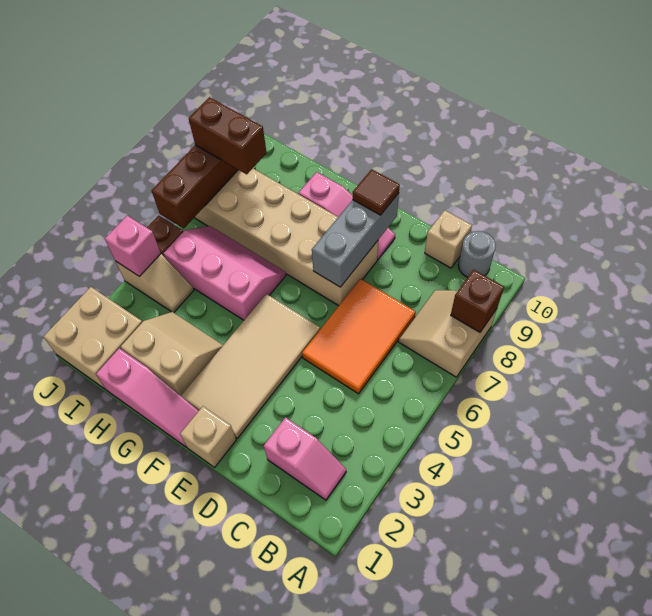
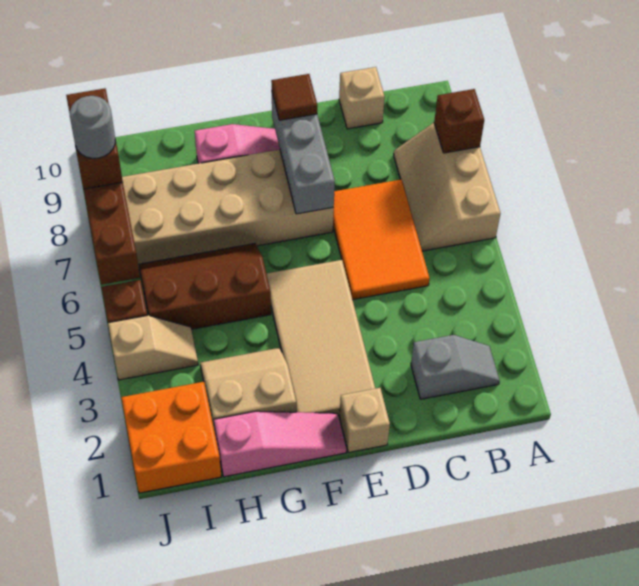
tan slope A7:B8 level 1 top A -> tan slope A6:B8 level 1 top A
pink slope B2:C2 level 1 top C -> grey slope B2:C2 level 1 top C
grey round brick B10 level 1 -> grey round brick J8 level 4
pink slope G5:I6 level 1 top 5 -> brown slope G5:I6 level 1 top 5
tan brick I1:J2 level 1 -> orange brick I1:J2 level 1
brown brick I8:J8 level 3 -> brown brick J8:J9 level 3
pink brick J4 level 2 -> none

